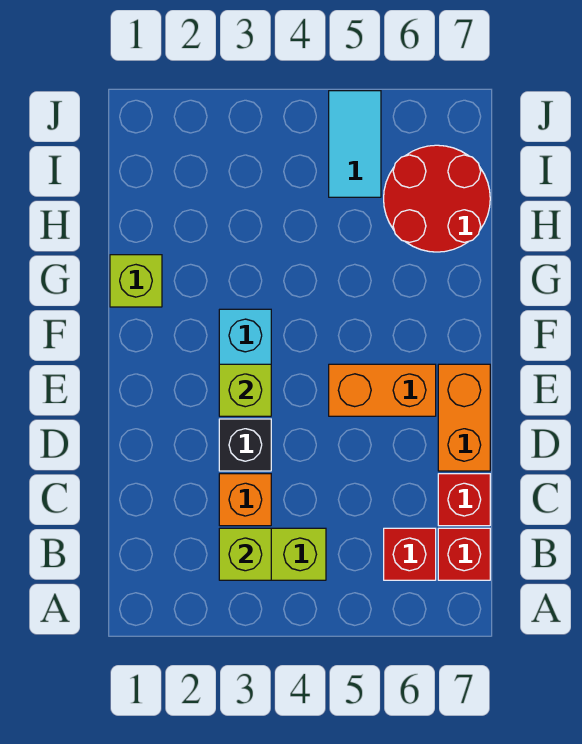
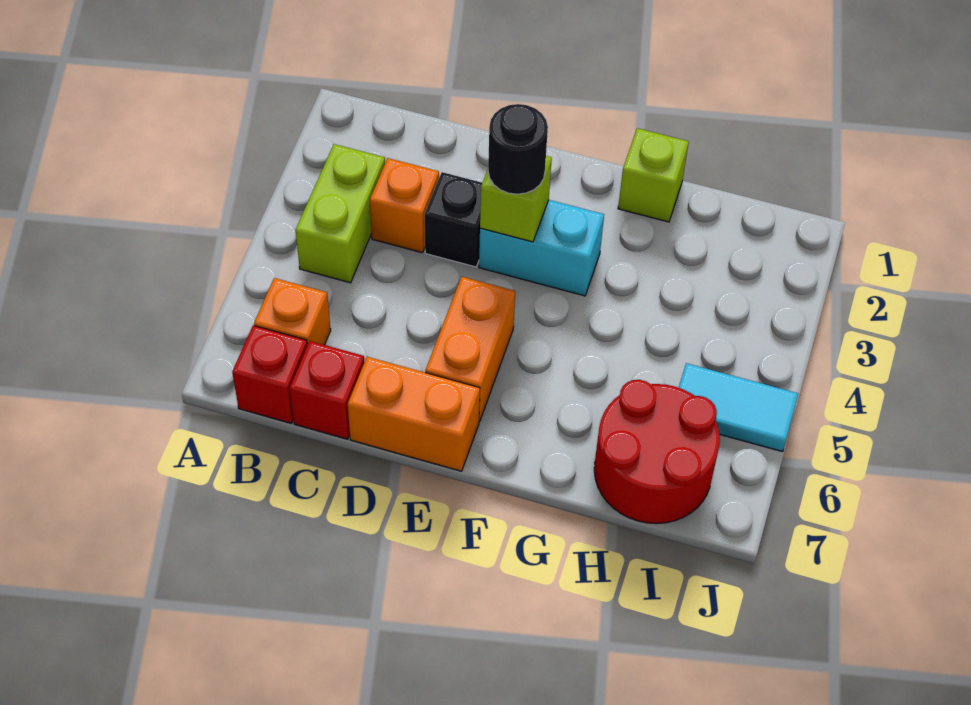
lime brick B3 level 2 -> none
red brick B6 level 1 -> orange brick B6 level 1
none -> black round brick E3 level 3

